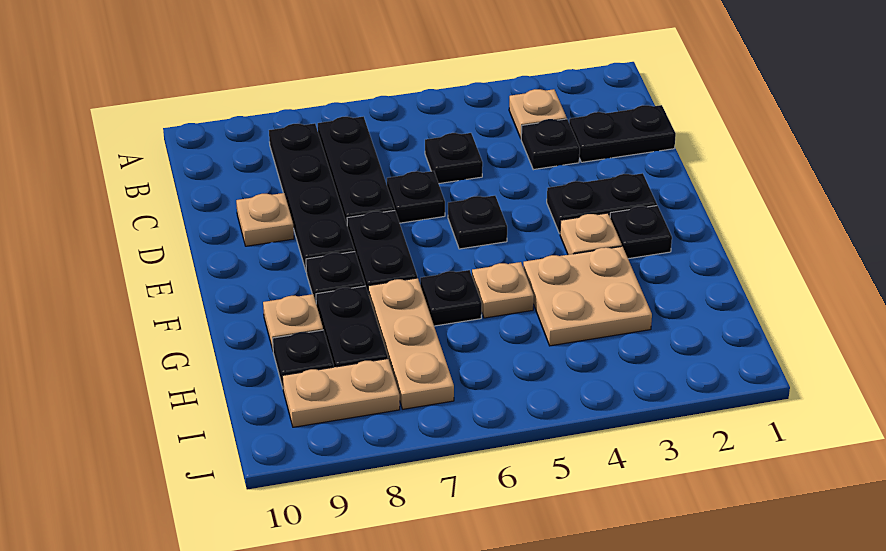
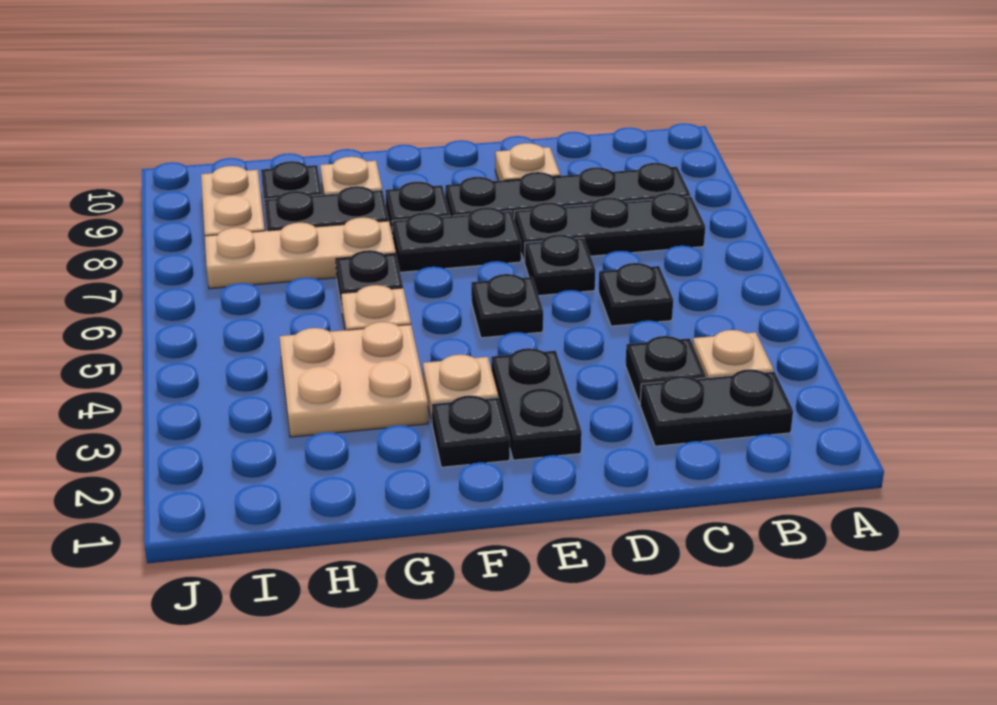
black plate C1:C2 level 1 -> black plate B2:C2 level 1

